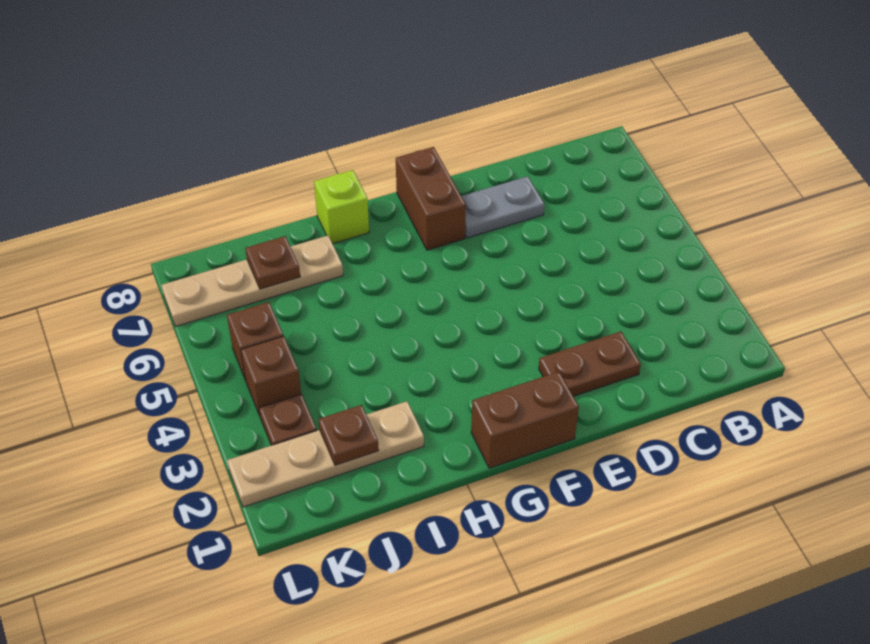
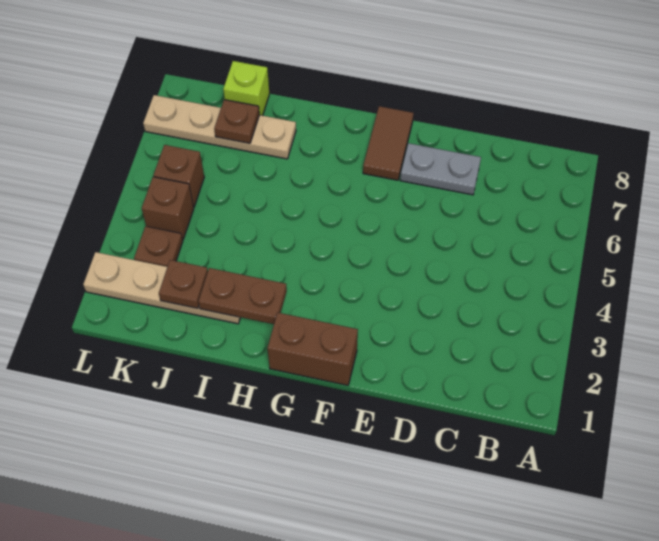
brown plate D2:E2 level 1 -> brown plate H2:I2 level 2
brown brick F7:F8 level 1 -> brown tile F7:F8 level 1
lime brick H8 level 1 -> lime brick J8 level 1

